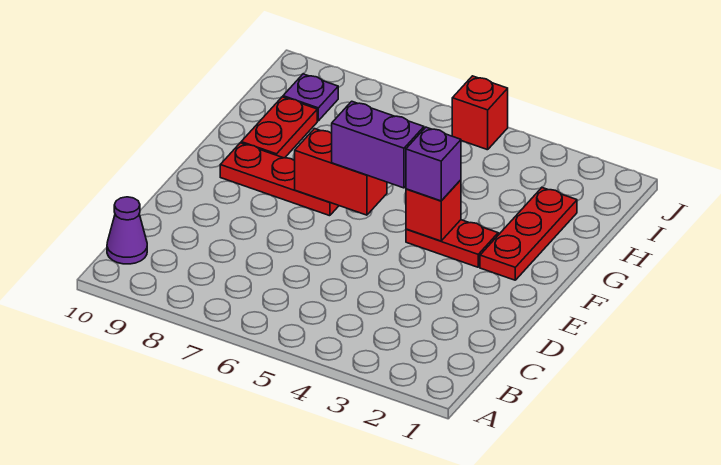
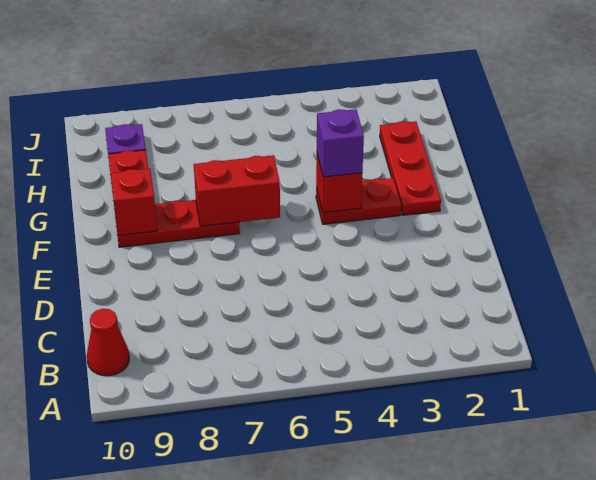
purple cone B10 level 1 -> red cone B10 level 1
purple brick F5:F6 level 3 -> none
red brick J5 level 1 -> red brick F9 level 2

